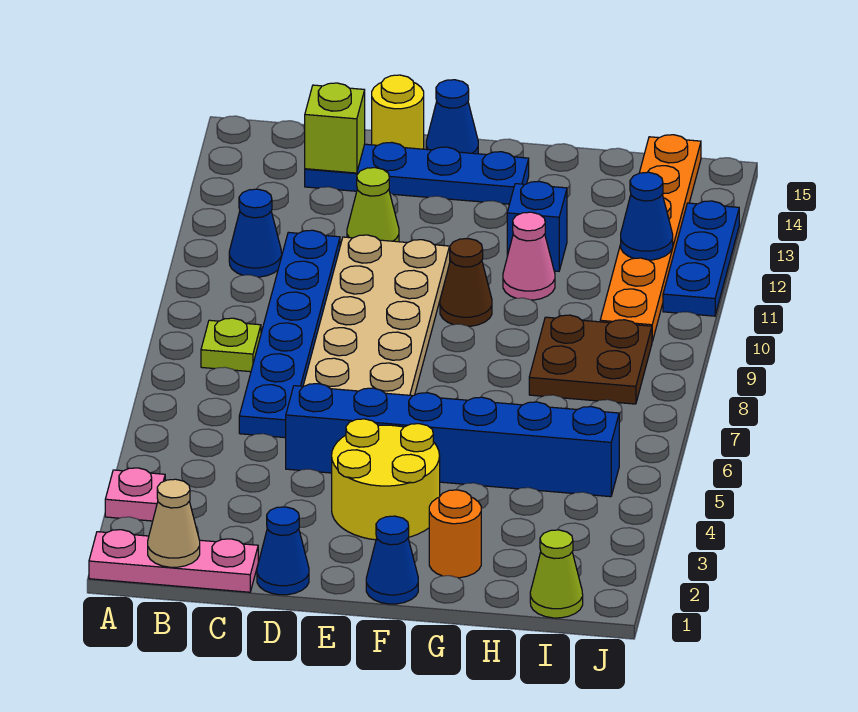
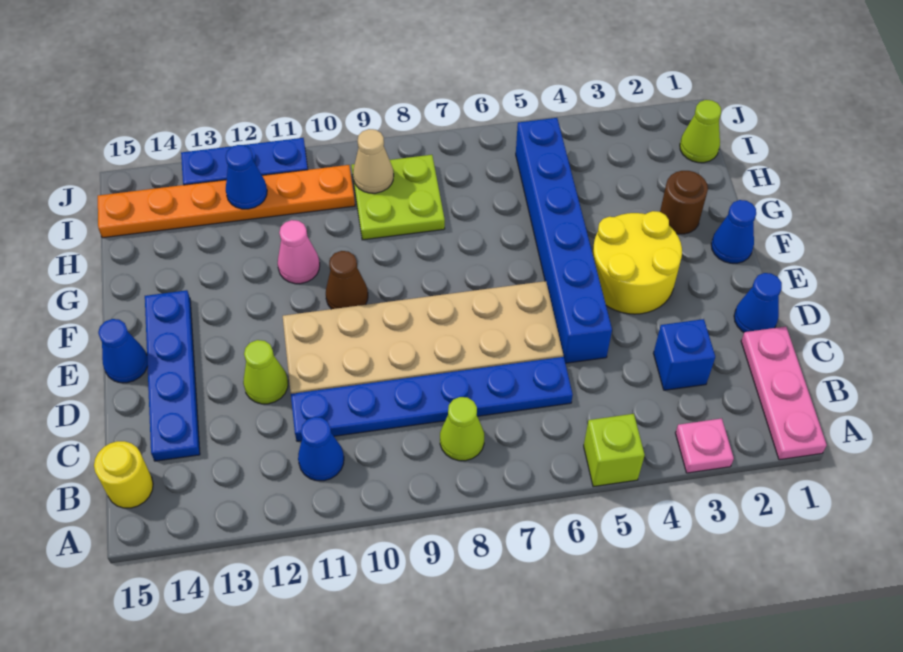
tan cone B1 level 2 -> tan cone I9 level 2
lime plate B8 level 1 -> lime cone B8 level 1
lime brick C14 level 2 -> lime brick A5 level 1
yellow round brick D15 level 1 -> yellow round brick B15 level 1
orange round brick G2 level 1 -> brown round brick G2 level 1
blue brick G12 level 1 -> blue brick C3 level 1
brown plate H8:I9 level 1 -> lime plate H8:I9 level 1

